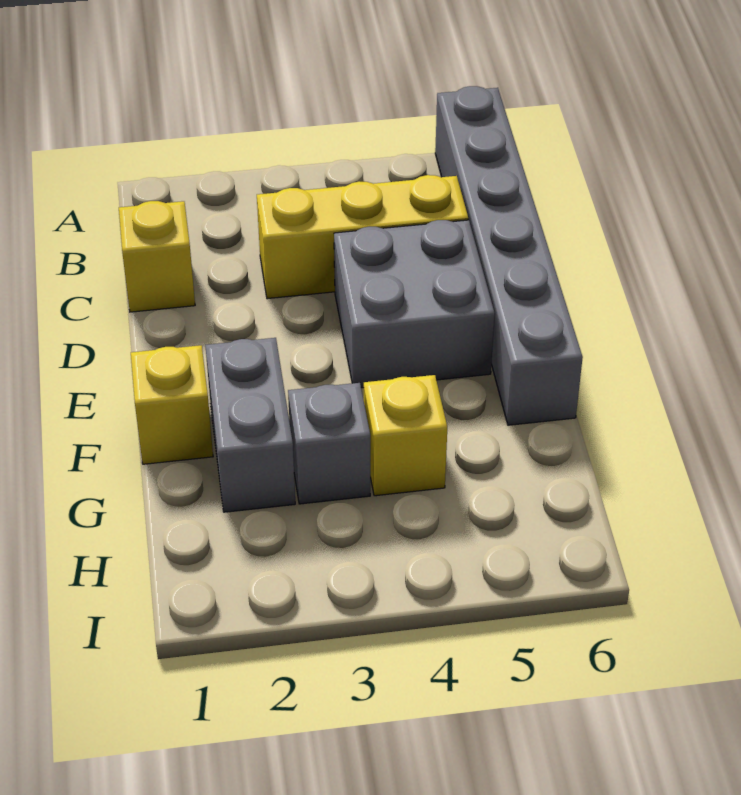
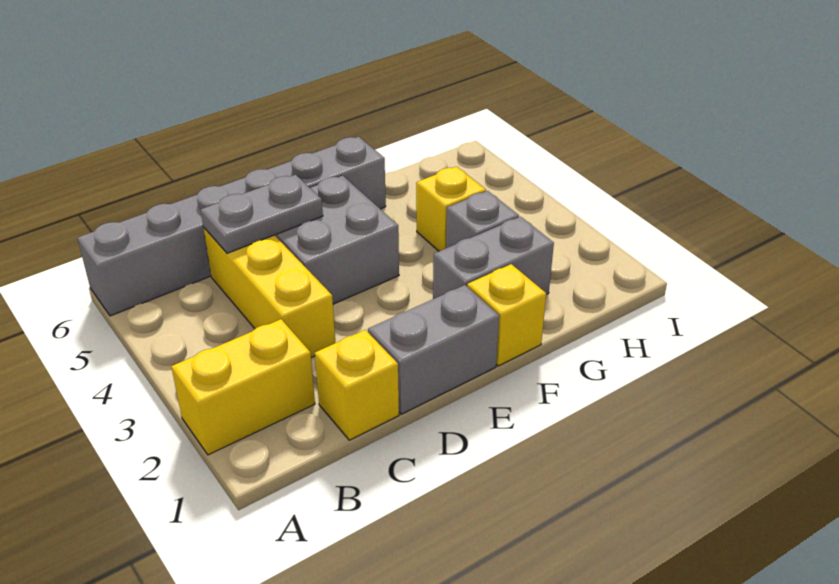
none -> yellow brick A2:B2 level 1
none -> grey plate C5:D5 level 2
none -> grey brick D1:E1 level 1

